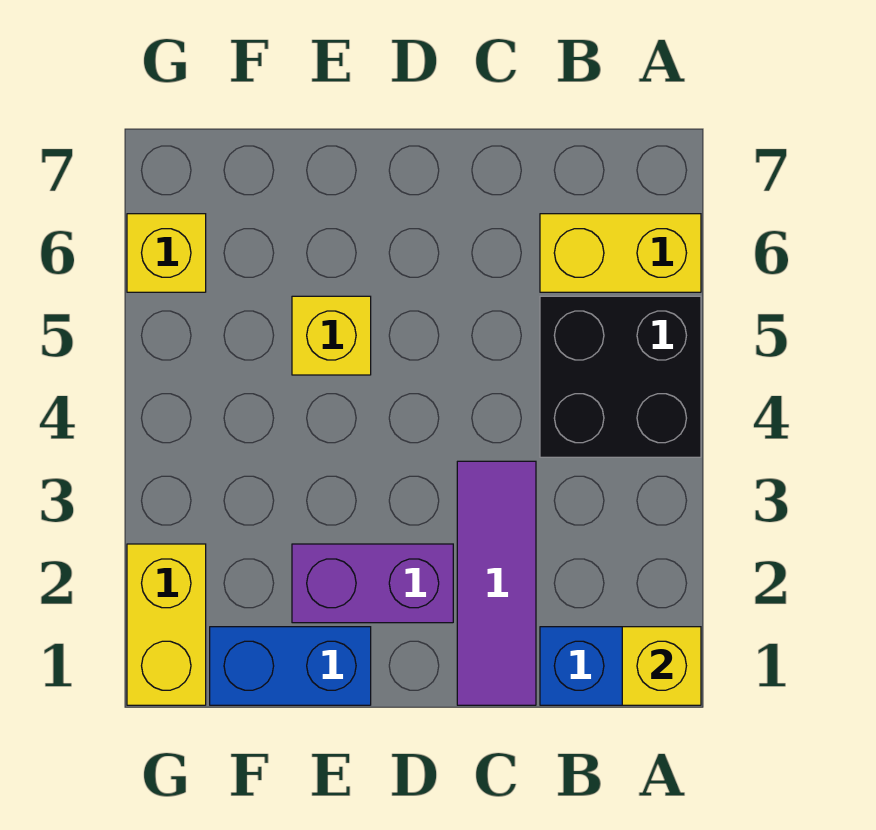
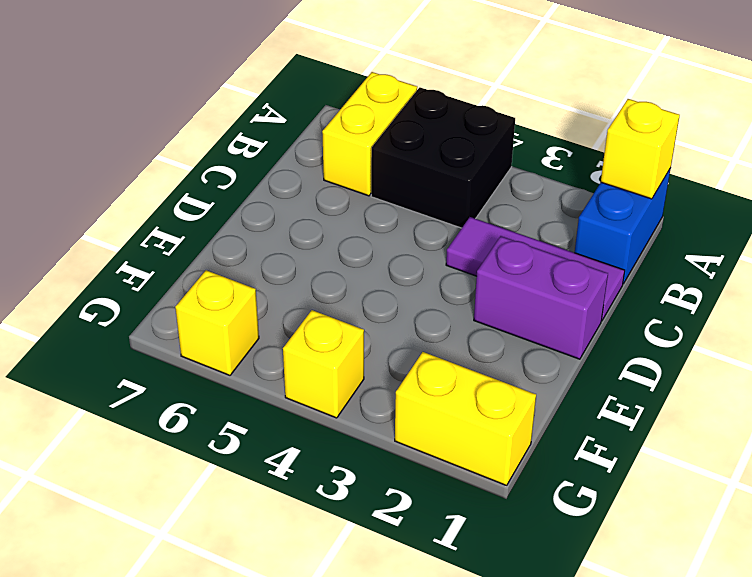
purple brick D2:E2 level 1 -> purple brick D1:D2 level 1
blue brick E1:F1 level 1 -> none
yellow brick E5 level 1 -> yellow brick G4 level 1

